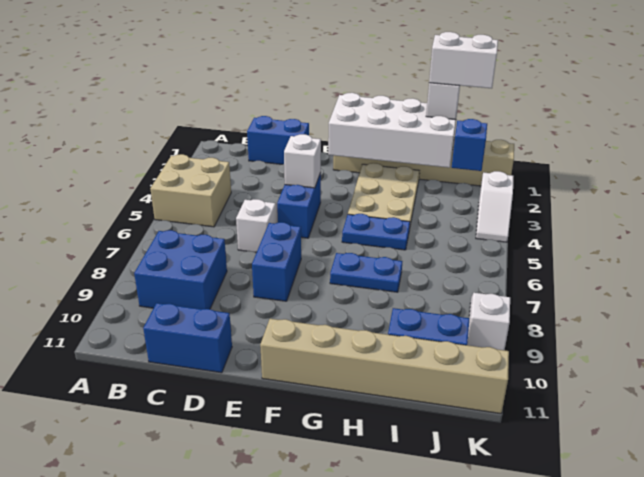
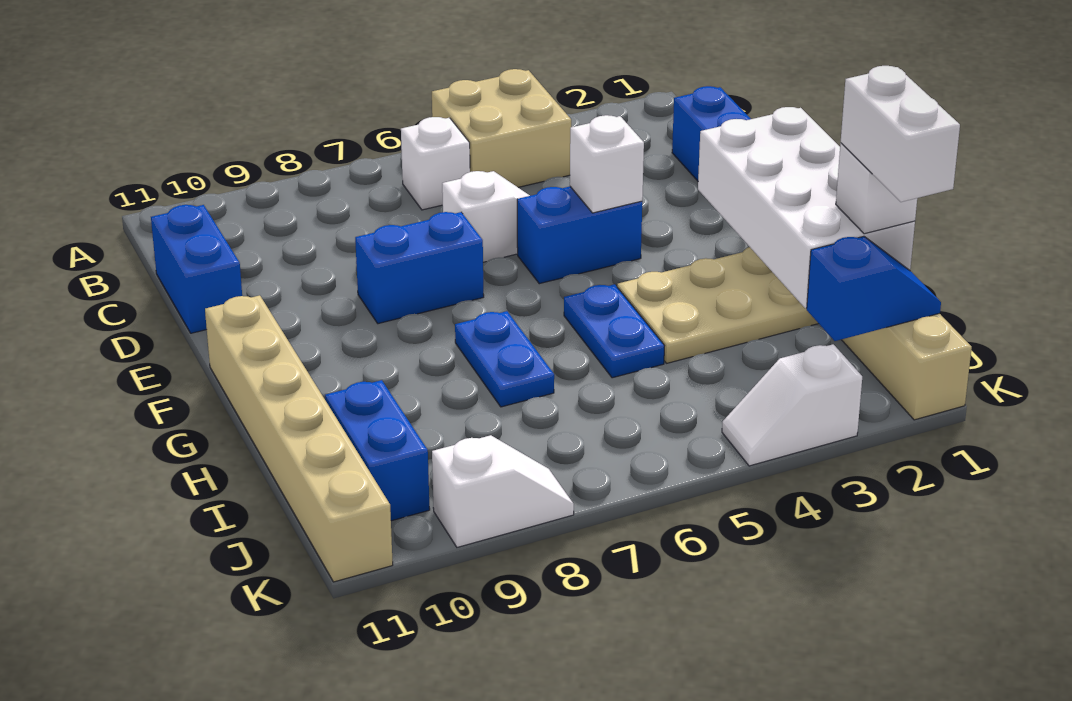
none -> white brick B6 level 1
blue brick B8:C9 level 1 -> none

